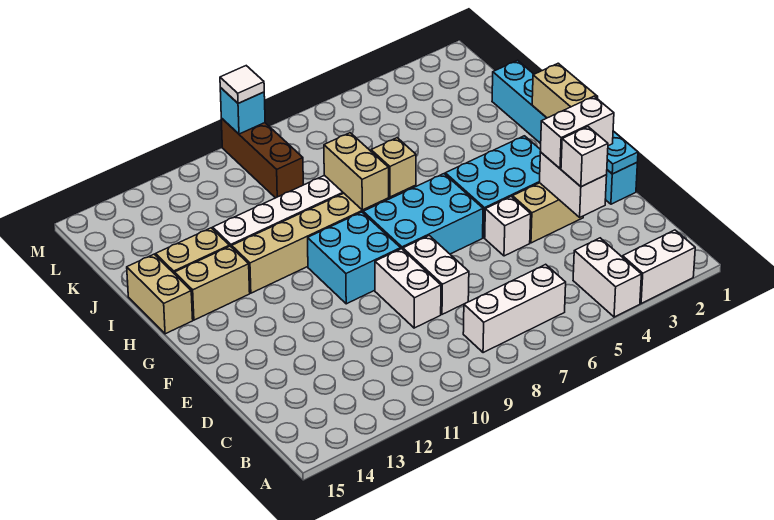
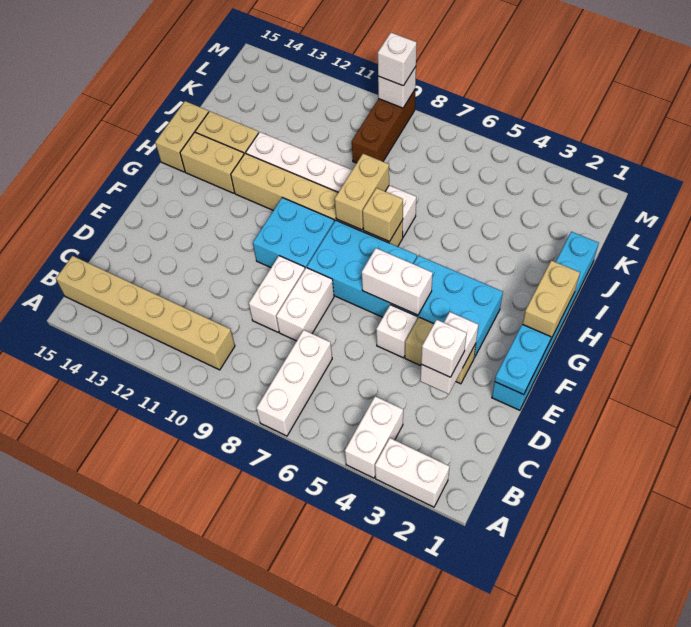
white brick B6:B8 level 1 -> white brick A7:C7 level 1
none -> tan brick B10:B15 level 1
white brick E2:E3 level 3 -> white brick F5:F6 level 2
cyan brick M9 level 2 -> white brick M9 level 2
white tile M9 level 3 -> white brick M9 level 3

